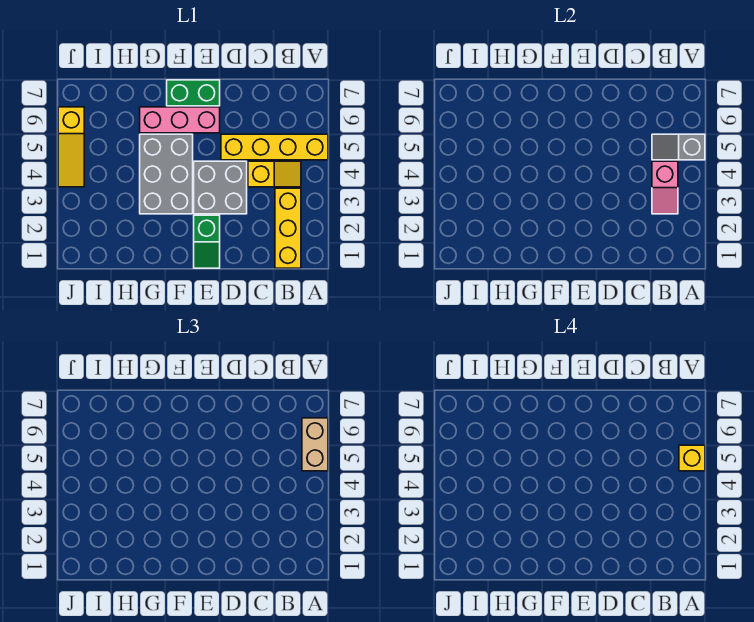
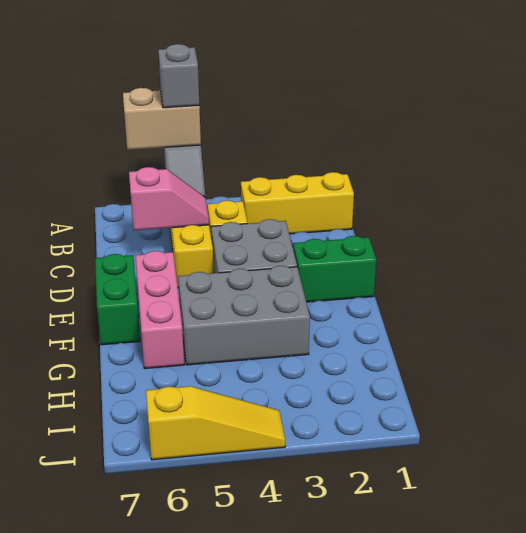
yellow brick A5 level 4 -> grey brick A5 level 4
pink slope B3:B4 level 2 top 4 -> pink slope C5:C6 level 2 top 6
green slope E1:E2 level 1 top 2 -> green brick E1:E2 level 1

